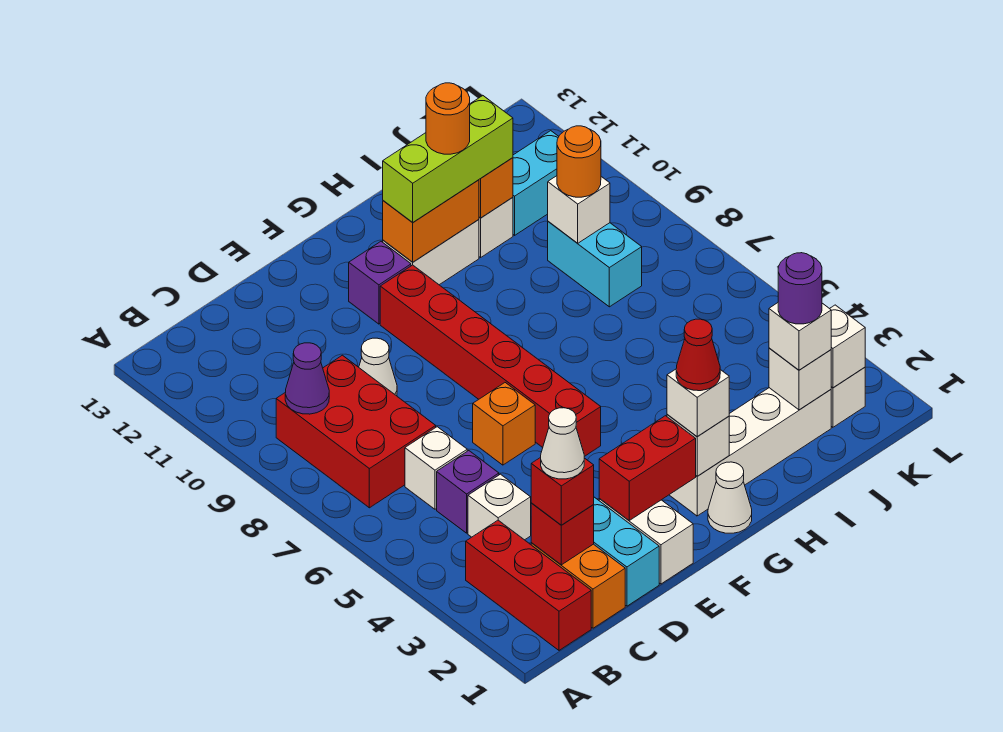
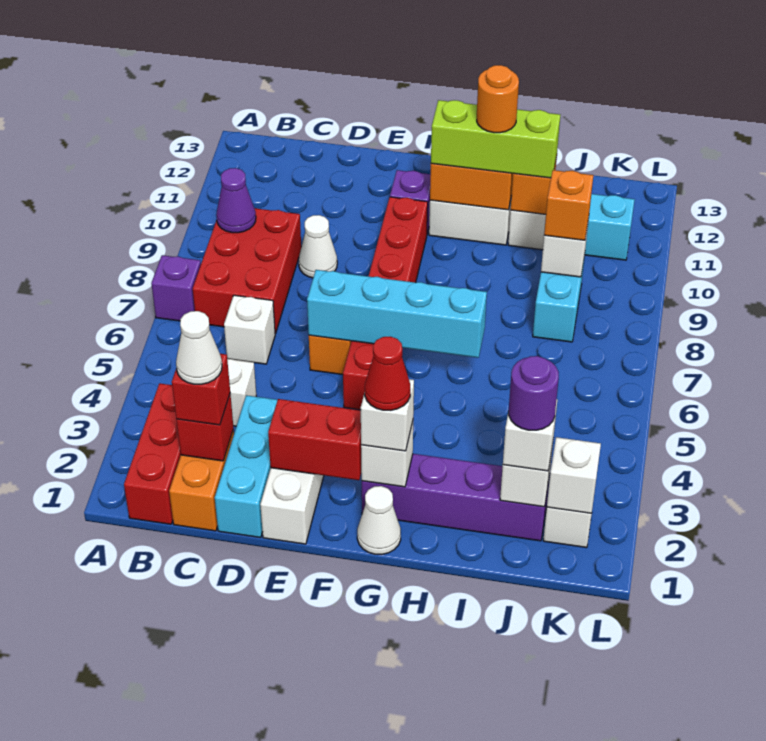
purple brick C5 level 1 -> purple brick A7 level 1
none -> cyan brick E6:H6 level 2
white brick G2:J2 level 1 -> purple brick G2:J2 level 1
orange round brick J9 level 3 -> orange brick J9 level 3

